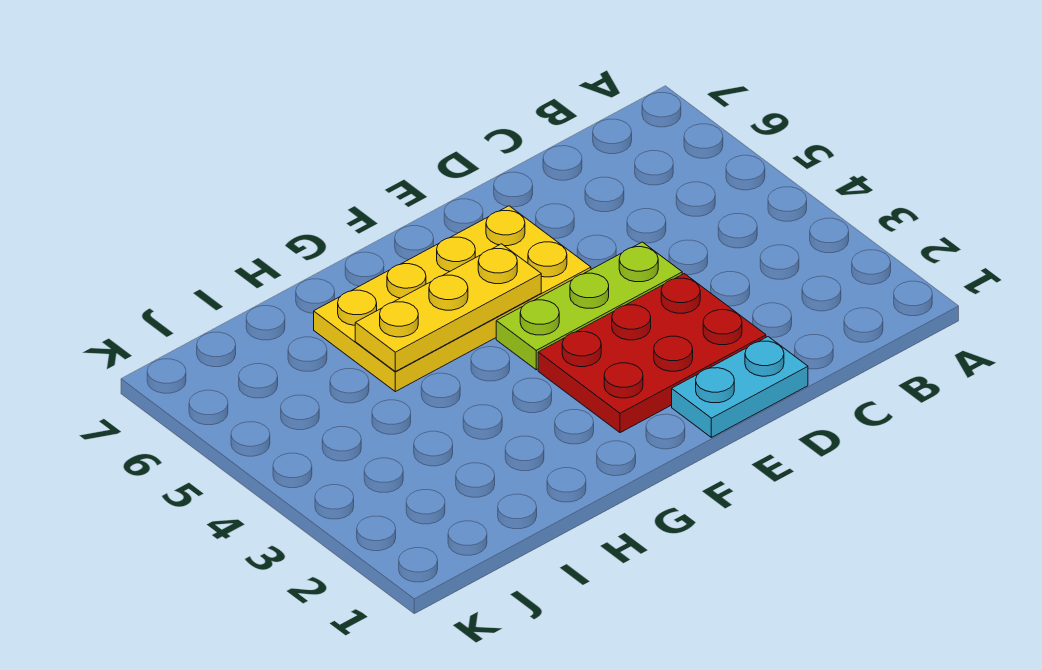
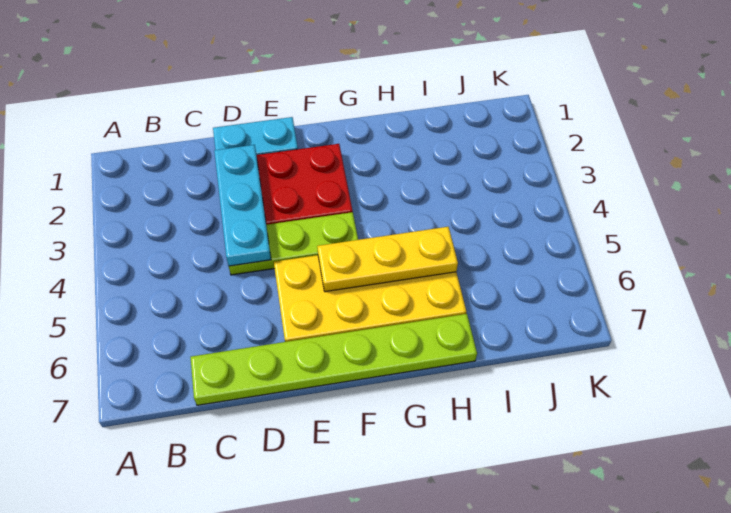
none -> lime plate C7:H7 level 1
none -> cyan plate D2:D4 level 2

